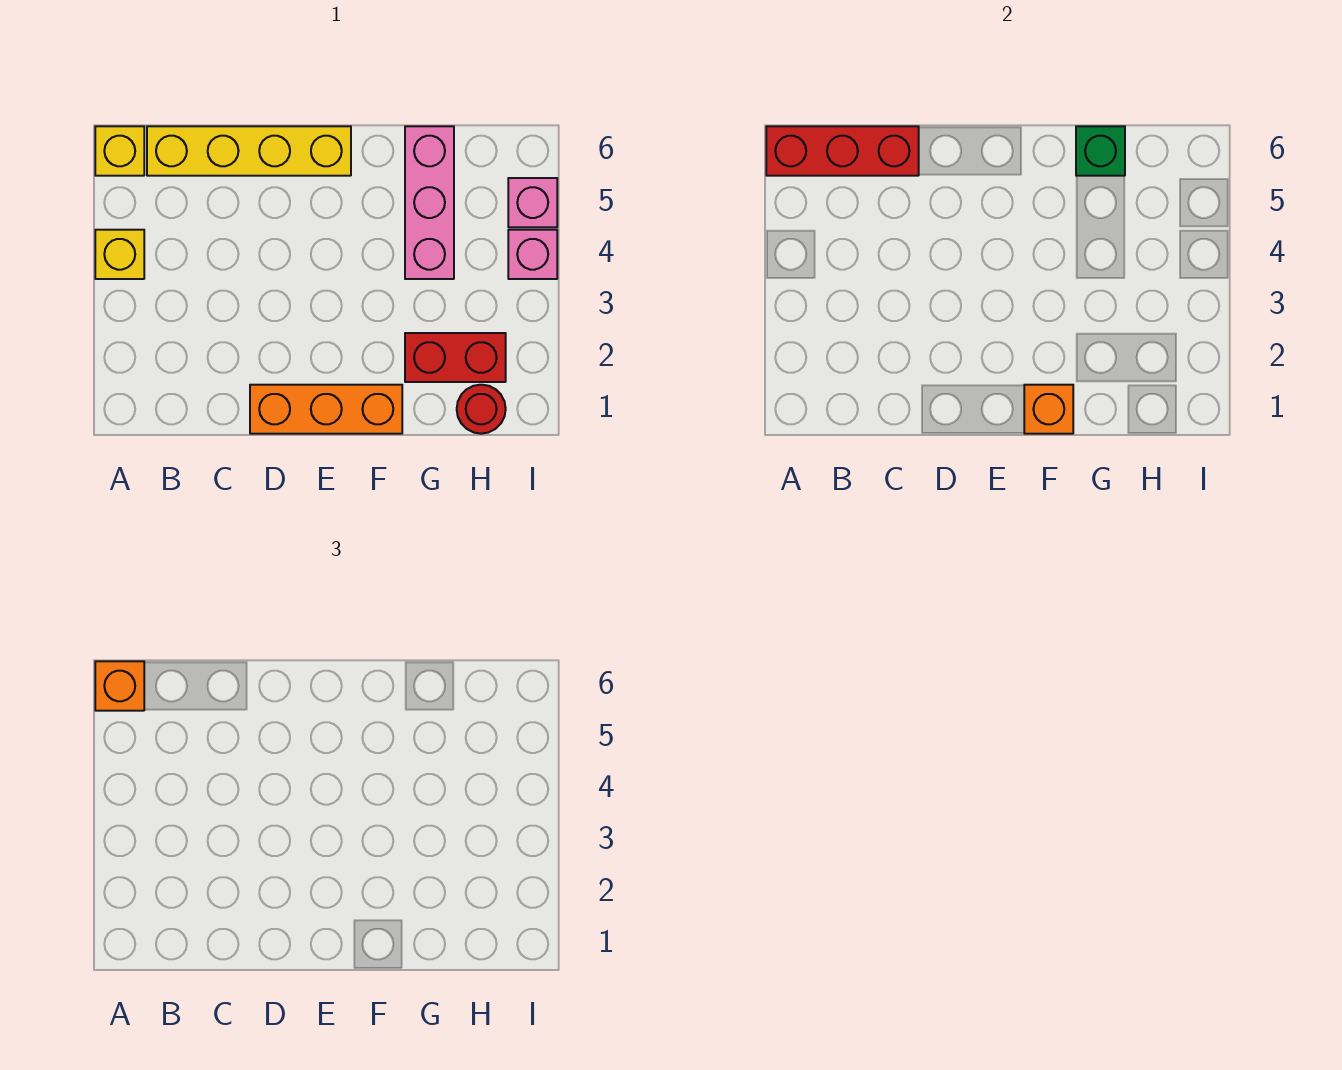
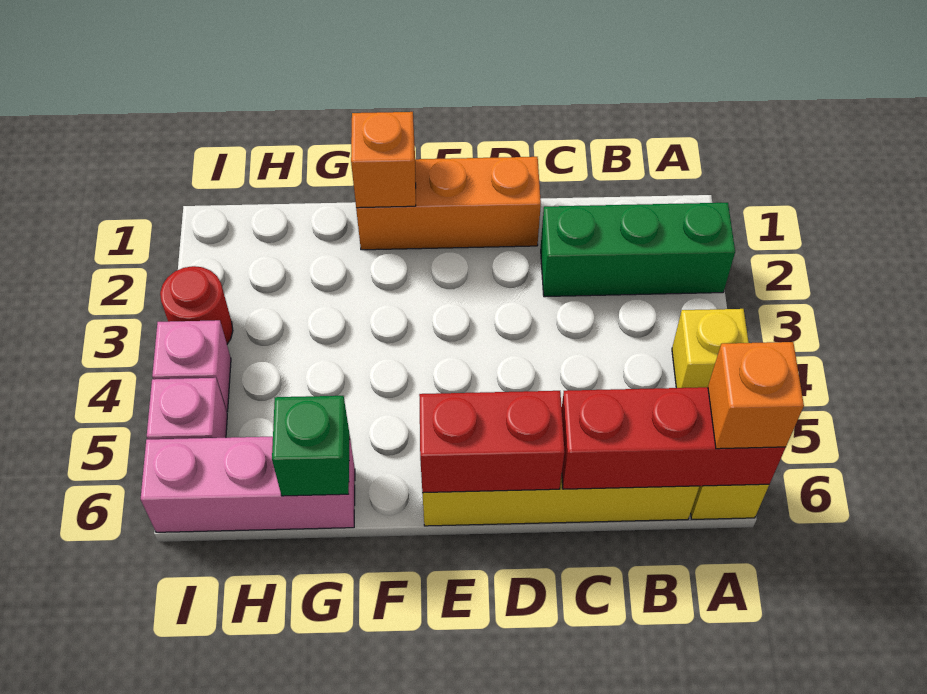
none -> green brick A2:C2 level 1
red brick G2:H2 level 1 -> red brick D6:E6 level 2
pink brick G4:G6 level 1 -> pink brick G6:I6 level 1
red round brick H1 level 1 -> red round brick I3 level 1

